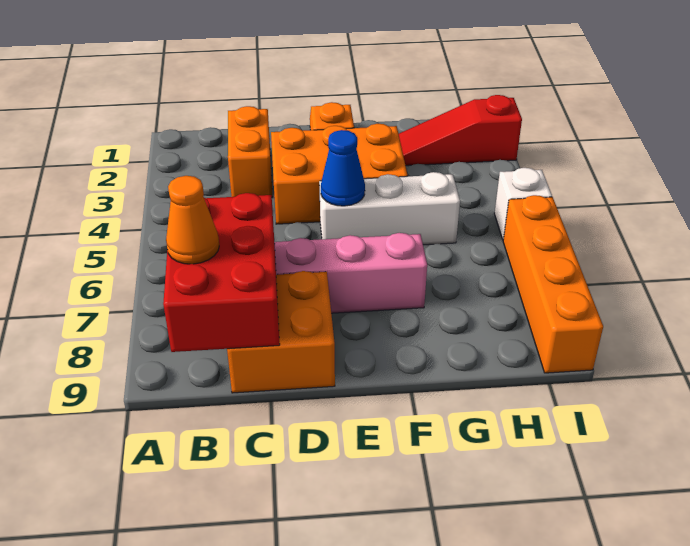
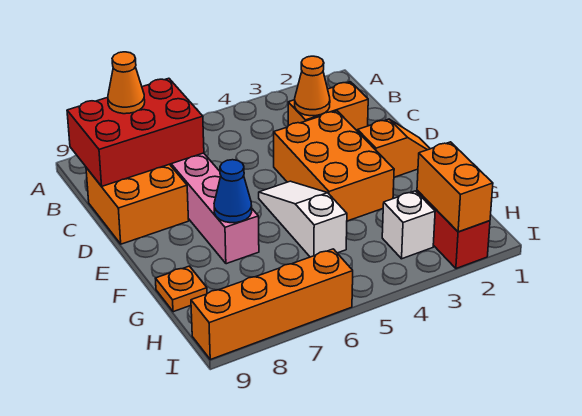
none -> orange cone C3 level 2
white brick E5:G5 level 1 -> white slope E5:G5 level 1 top G
blue cone E5 level 2 -> blue cone F7 level 2
none -> orange plate G9 level 1
none -> orange brick H2:I2 level 2
white brick I5 level 1 -> white brick H3 level 1

